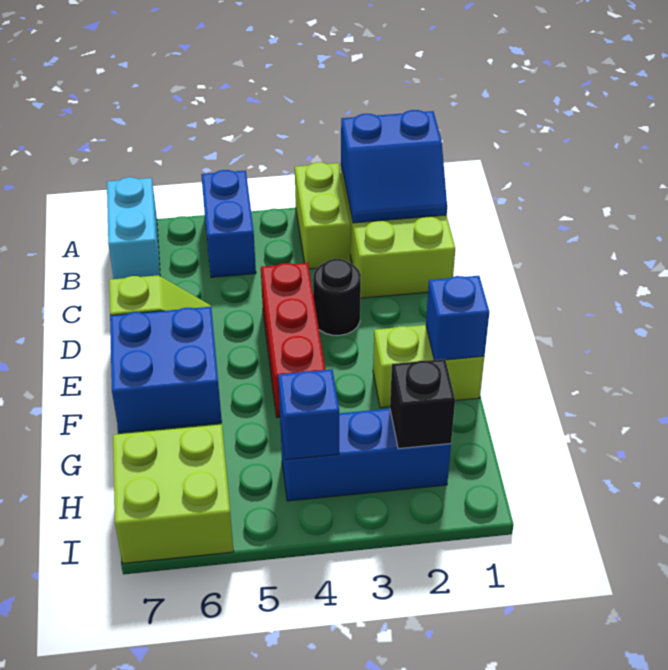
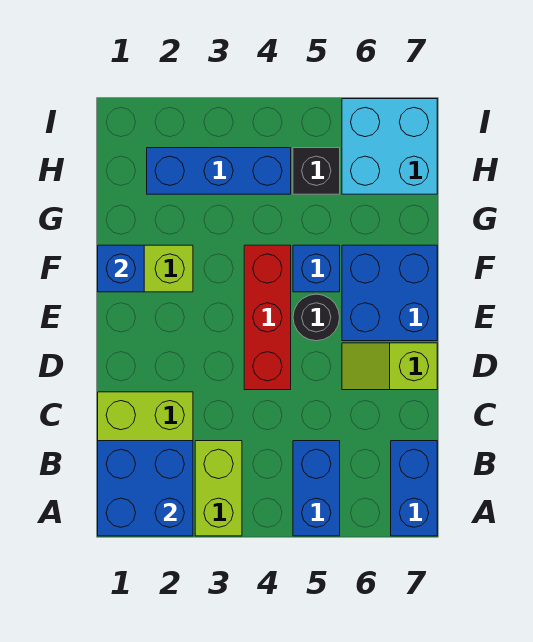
blue slope A1:B2 level 2 top A -> blue brick A1:B2 level 2
cyan brick A7:B7 level 1 -> blue brick A7:B7 level 1
black round brick D3 level 1 -> black round brick E5 level 1
black brick H2 level 2 -> black brick H5 level 1
blue brick H4 level 2 -> blue brick F5 level 1
lime brick H6:I7 level 1 -> cyan brick H6:I7 level 1

